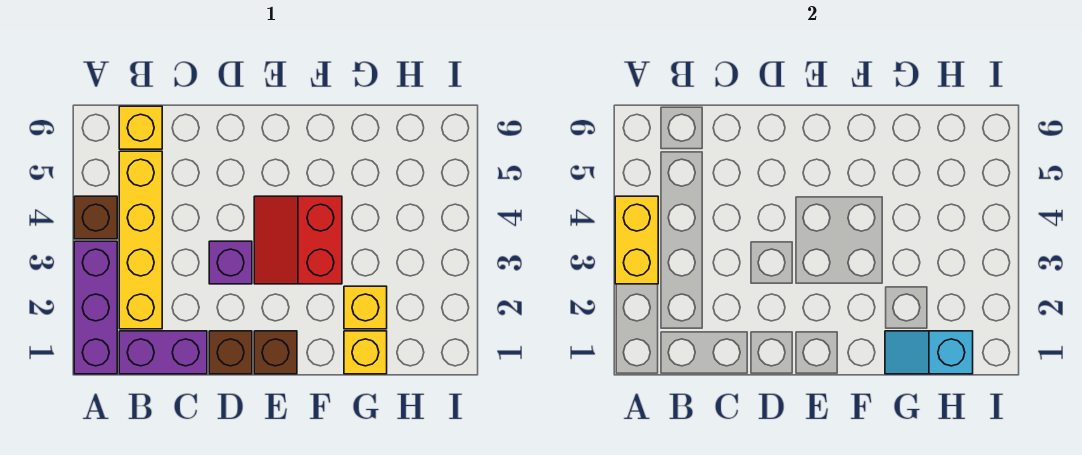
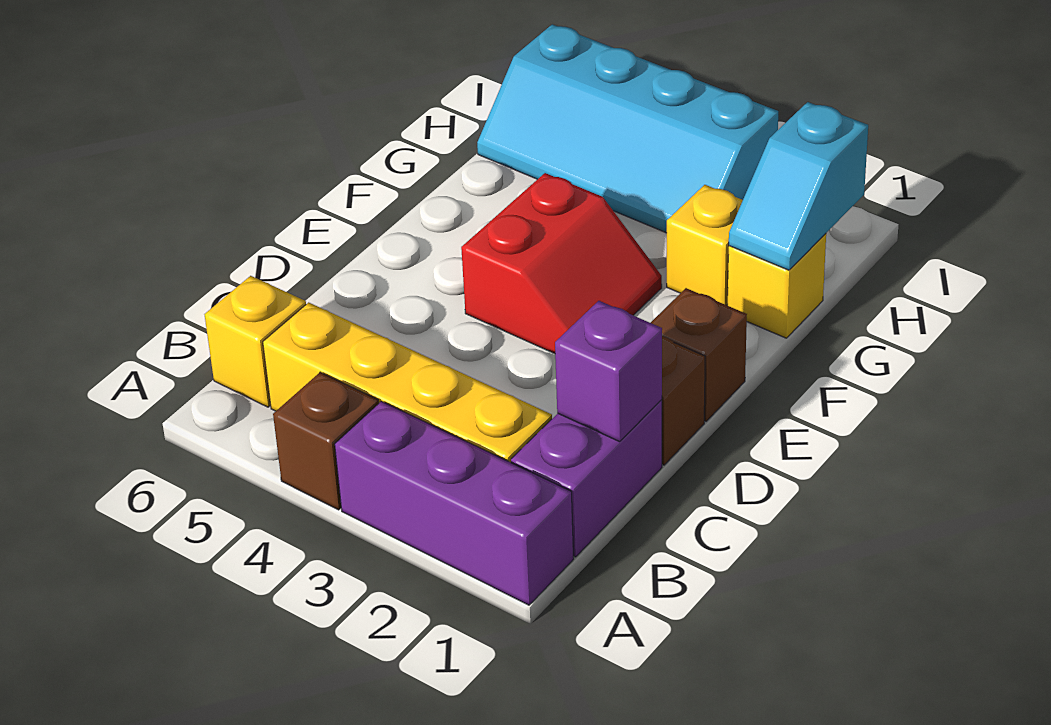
yellow brick A3:A4 level 2 -> none
purple brick D3 level 1 -> purple brick C1 level 2
red slope E3:F4 level 1 top F -> red slope E3:F4 level 1 top 4
none -> cyan slope H3:I6 level 1 top I

